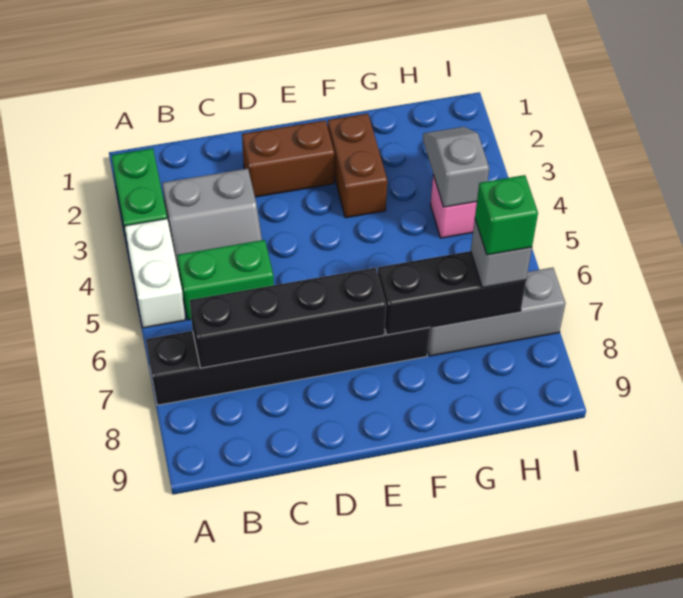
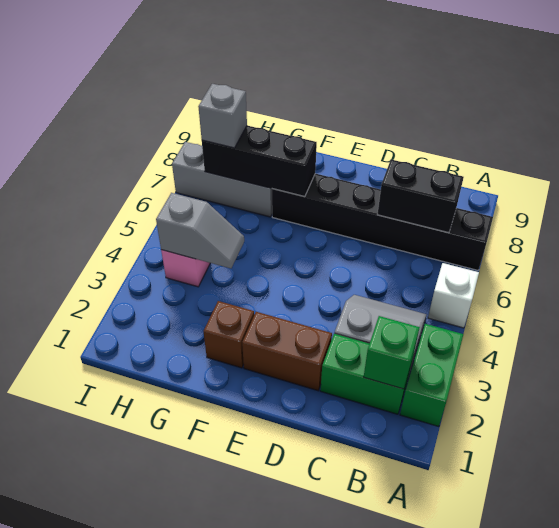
white brick A4:A5 level 1 -> white brick A5 level 1
green brick B5:C5 level 1 -> green brick B2:C2 level 1
black brick B7:E7 level 2 -> black brick B7:C7 level 2
brown brick F2:F3 level 1 -> brown brick F2 level 1
grey slope H3:H4 level 2 top 4 -> grey slope G4:H4 level 2 top H
green brick H7 level 4 -> green brick B2 level 2

